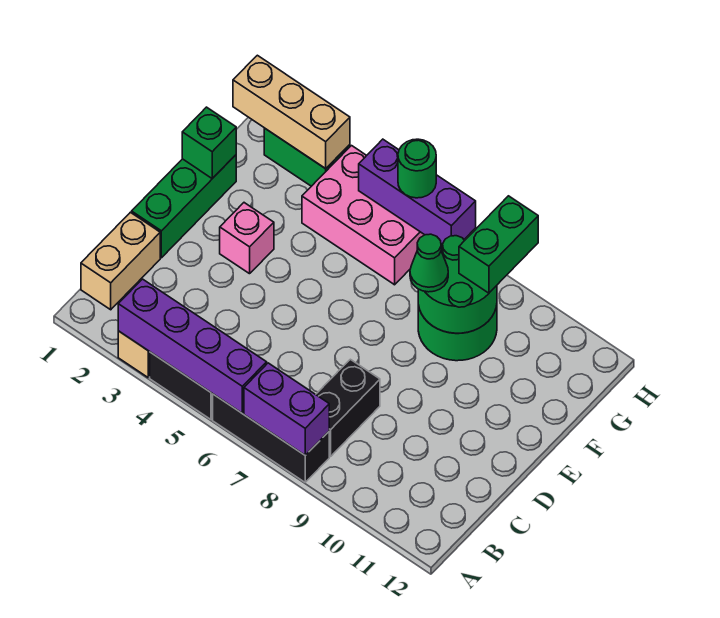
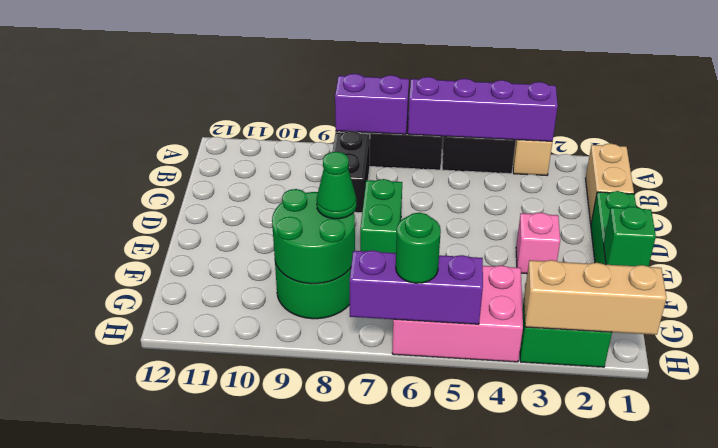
green brick G9:H9 level 3 -> green brick D7:E7 level 1

